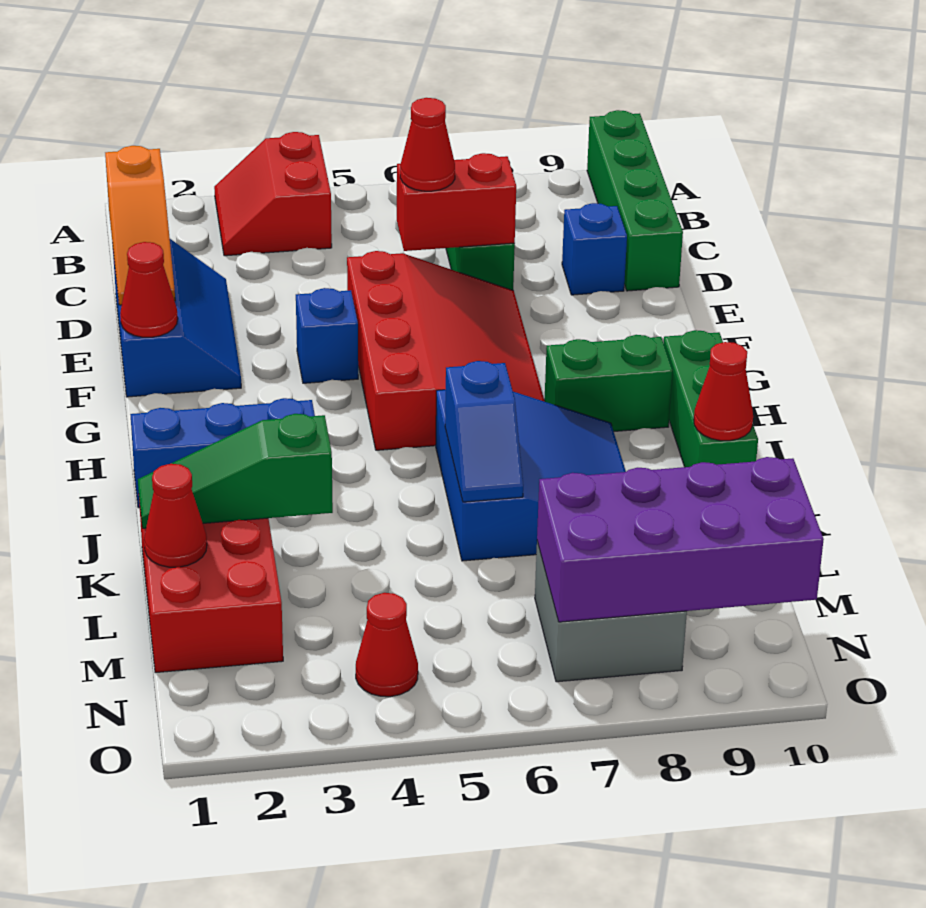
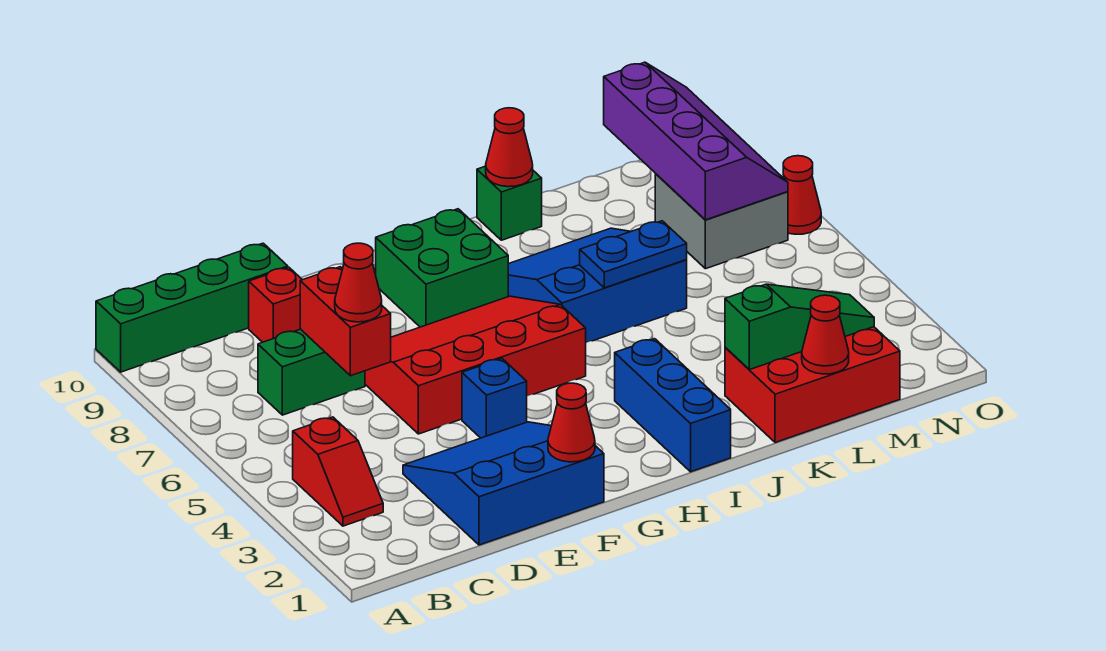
red slope A3:B4 level 1 top 4 -> red slope B3:B4 level 1 top 4
orange slope C1:E1 level 2 top C -> none
blue slope D1:F2 level 1 top 1 -> blue slope D1:F3 level 1 top 1
blue brick D9 level 1 -> red brick D9 level 1
green brick H8:H9 level 1 -> green brick G8:H9 level 1
green brick H10:J10 level 1 -> green brick J10 level 1
blue slope J6:K6 level 2 top J -> blue plate J6:K6 level 2
green slope K1:K3 level 2 top 3 -> green slope K2:M2 level 2 top K
purple brick M7:N10 level 2 -> purple slope M7:N10 level 2 top M
red cone N4 level 1 -> red cone O7 level 1

